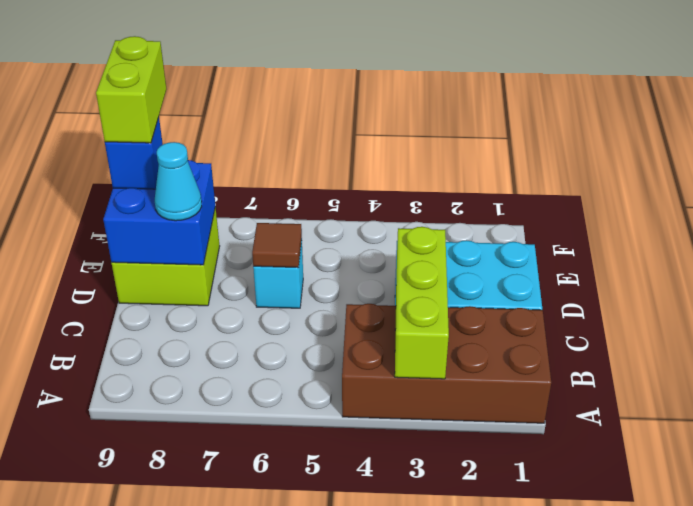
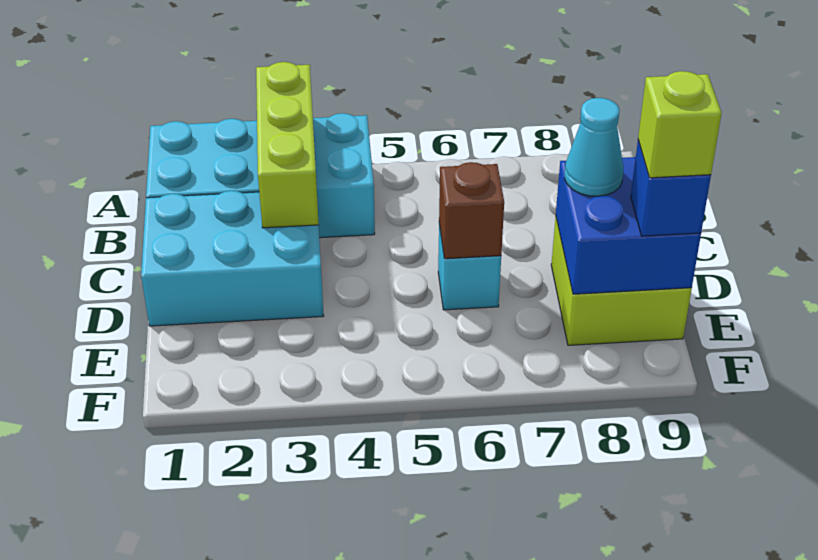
brown brick A1:B4 level 1 -> cyan brick A1:B4 level 1
brown tile D6 level 2 -> brown brick D6 level 2
lime brick E9:F9 level 4 -> lime brick E9 level 4

